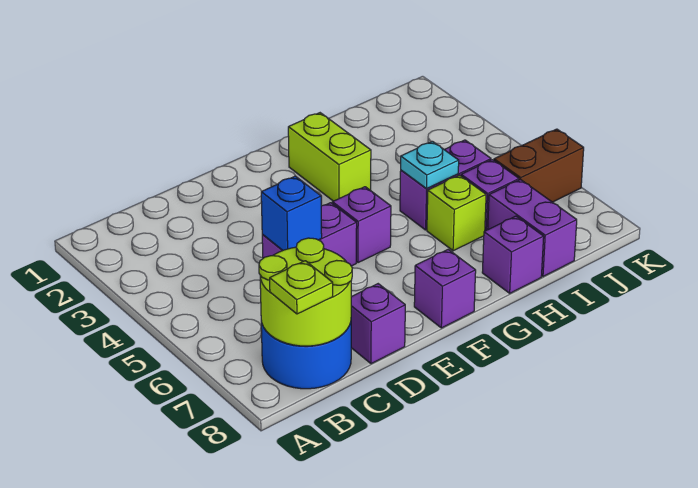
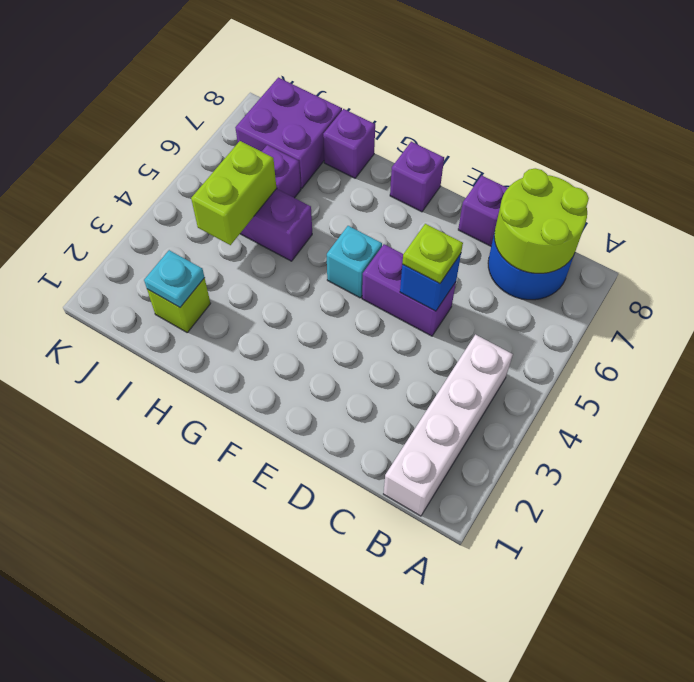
none -> white brick B1:B4 level 1
lime plate B8 level 3 -> lime plate D5 level 3
purple brick F5 level 1 -> cyan brick F5 level 1
lime brick G2:G3 level 1 -> lime brick I4:I5 level 2
cyan plate H5 level 2 -> cyan plate I2 level 2
lime brick H6 level 1 -> lime brick I2 level 1
purple brick I7:I8 level 1 -> purple brick I7:J8 level 1
brown brick J6:K6 level 1 -> none

